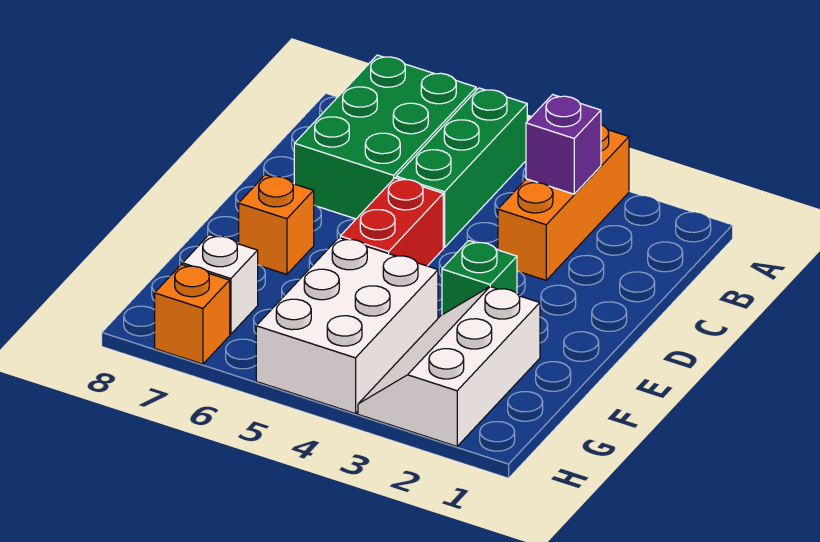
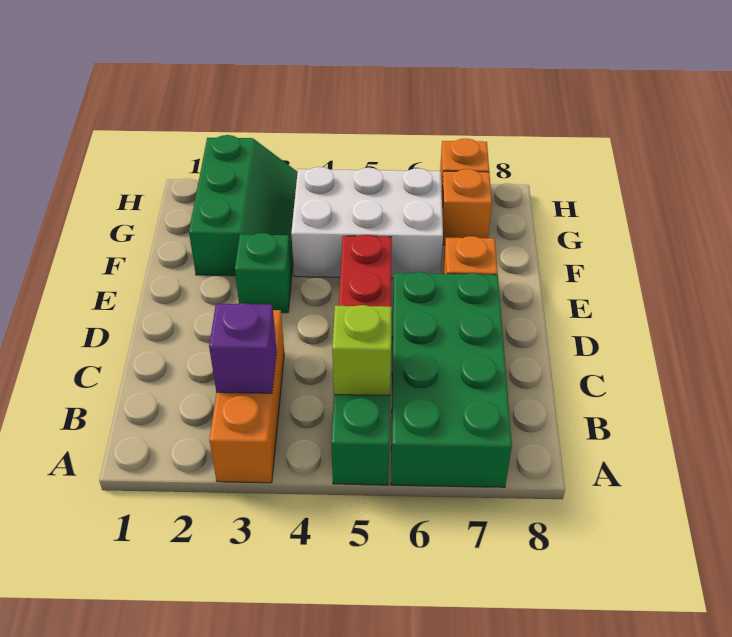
green brick A6:C7 level 1 -> green brick A6:D7 level 1
none -> lime brick B5 level 2
white slope F2:H3 level 1 top 2 -> green slope F2:H3 level 1 top 2
white brick F4:H5 level 1 -> white brick F4:G6 level 1
white brick G7 level 1 -> orange brick G7 level 1

